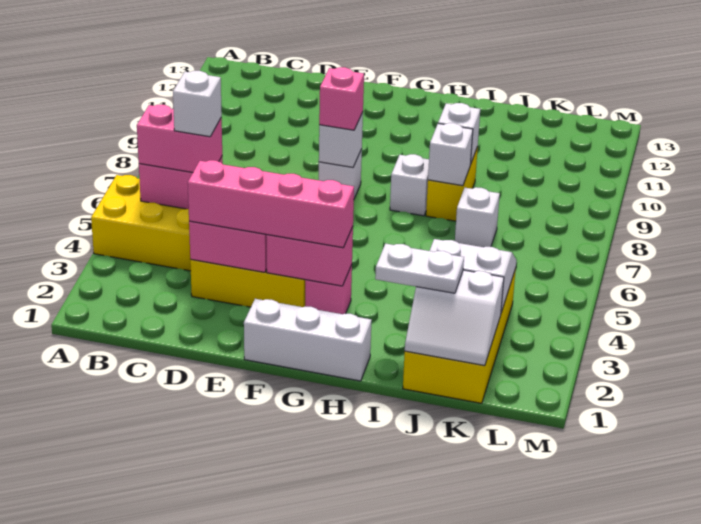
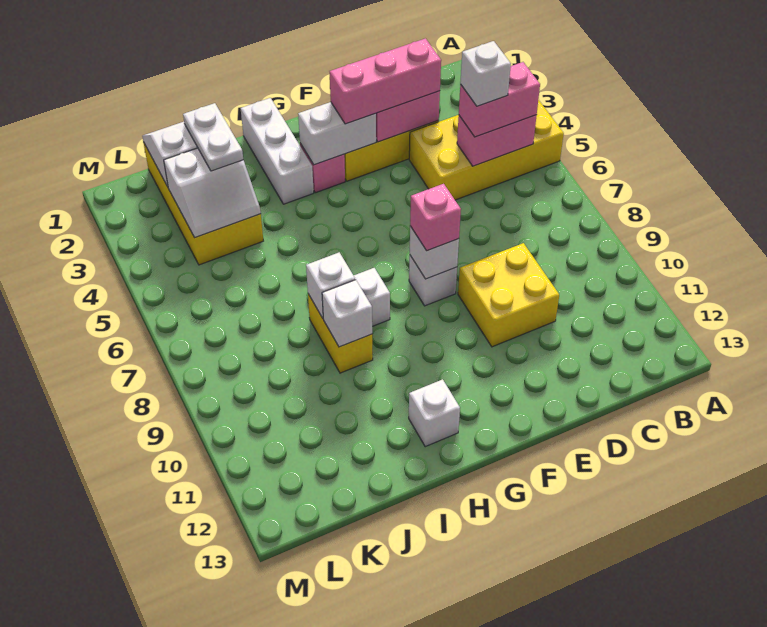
pink brick D3:G3 level 3 -> pink brick D3:F3 level 3
none -> yellow brick D9:E10 level 1
white brick F1:H1 level 1 -> white brick H1:H3 level 1
pink brick F3:G3 level 2 -> white brick F3:G3 level 2
white plate I2:J2 level 3 -> white plate J2:J3 level 3
white brick J7 level 1 -> white brick H12 level 1

